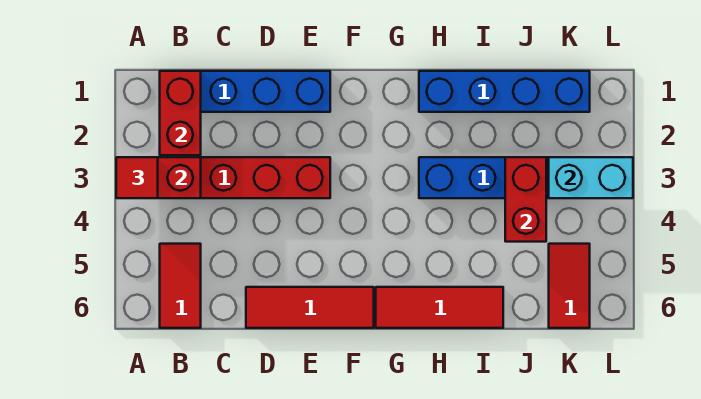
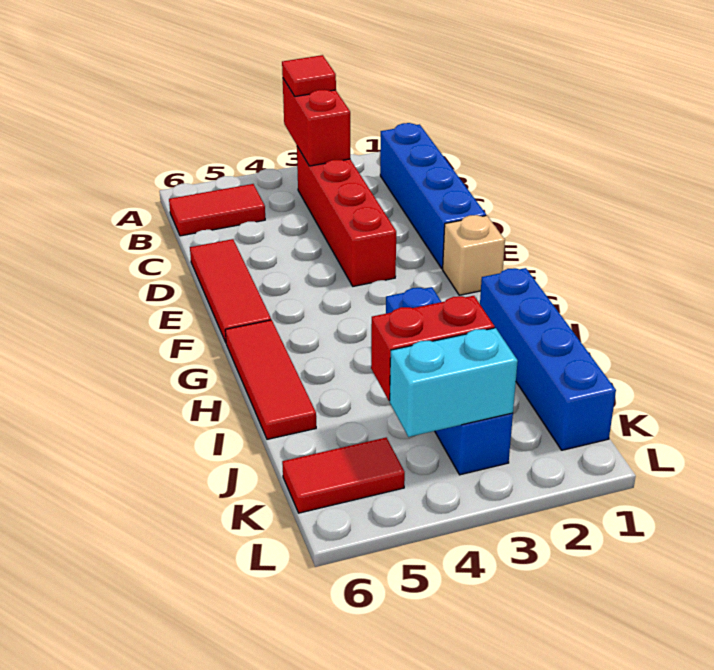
red brick B1:B2 level 2 -> none
none -> tan brick F1 level 1
cyan brick K3:L3 level 2 -> cyan brick K3:K4 level 2

